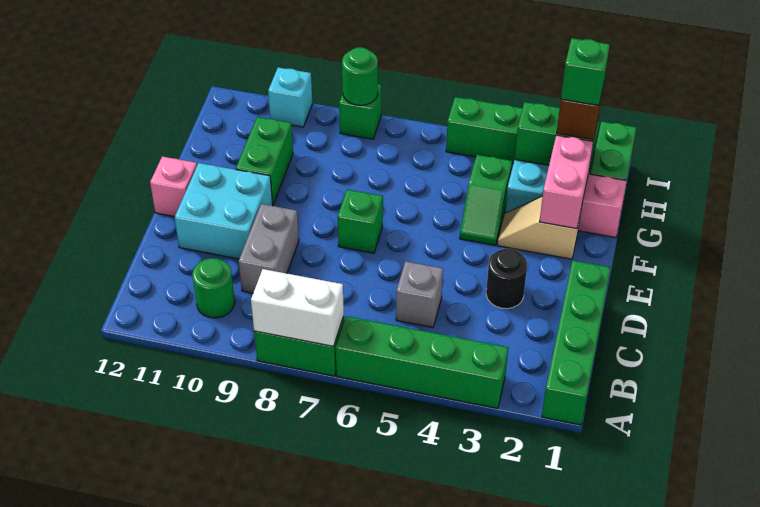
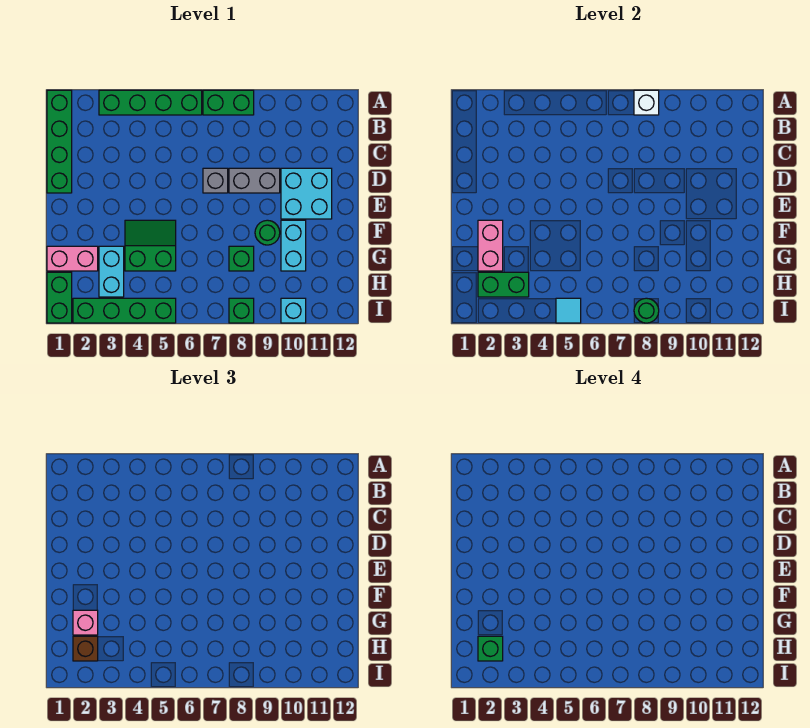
white brick A7:A8 level 2 -> white brick A8 level 2
green round brick B10 level 1 -> green round brick F9 level 1
grey brick C5 level 1 -> grey brick D7 level 1
grey brick C9:D9 level 1 -> grey brick D8:D9 level 1
black round brick D3 level 1 -> none
green brick E7 level 1 -> green brick G8 level 1
pink brick E12 level 1 -> pink brick G2 level 3
tan slope F2:F3 level 1 top 2 -> none
green slope F4:G4 level 1 top G -> green slope F4:G5 level 1 top G
green brick F10:G10 level 1 -> cyan brick F10:G10 level 1
none -> cyan tile I5 level 2

